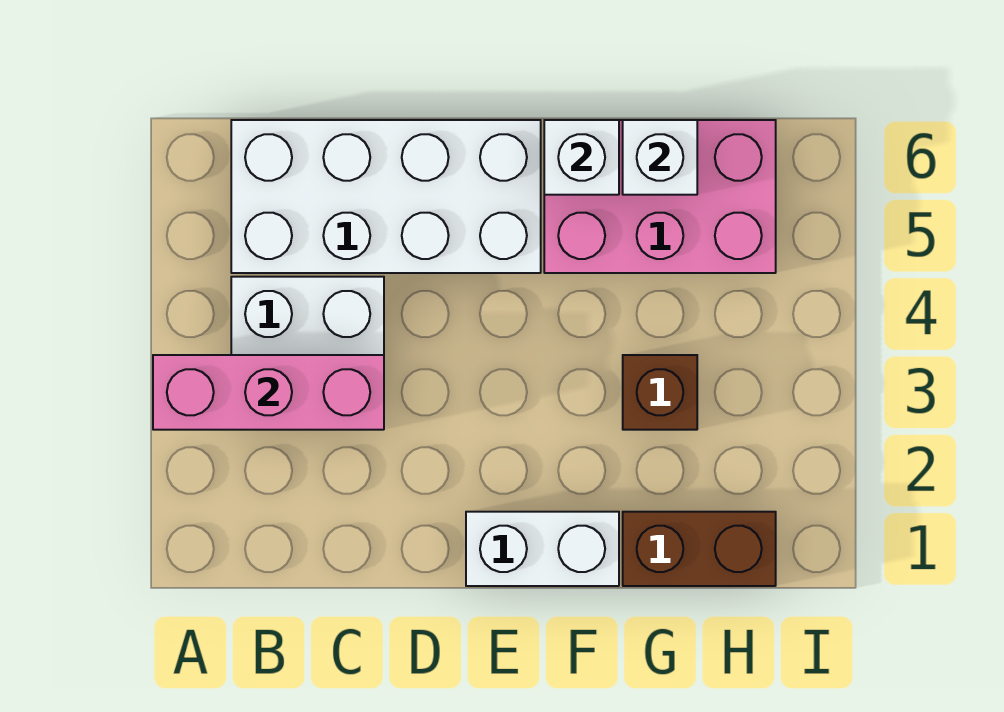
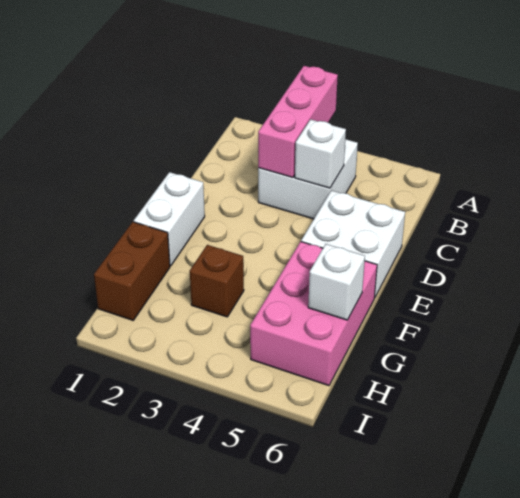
white brick B5:E6 level 1 -> white brick D5:E6 level 1
white brick F6 level 2 -> white brick C4 level 2

